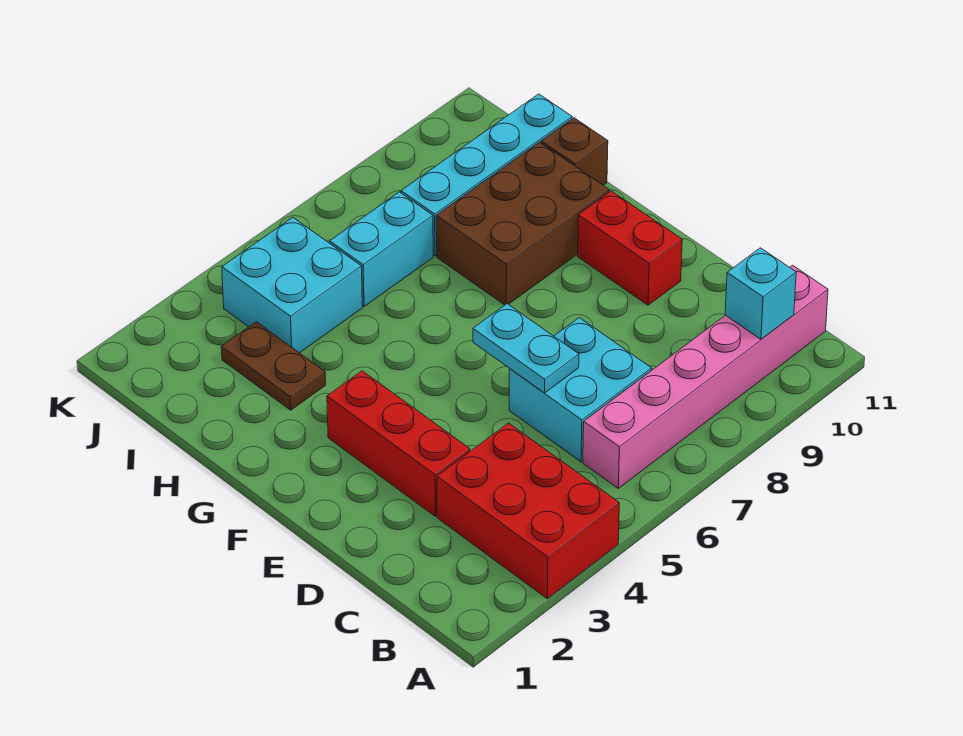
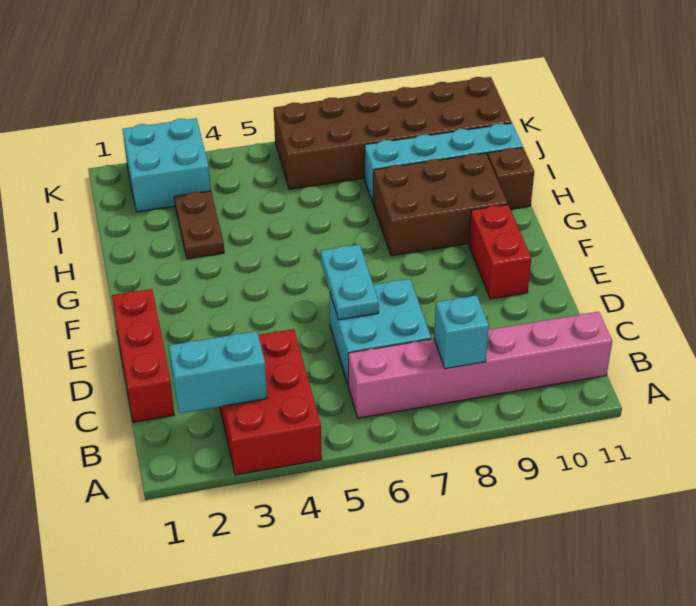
cyan brick B10 level 2 -> cyan brick B8 level 2
red brick D3:F3 level 1 -> red brick C1:E1 level 1
cyan brick I4:J5 level 1 -> cyan brick J2:K3 level 1
cyan brick I6:I7 level 1 -> cyan brick B2:B3 level 2
none -> brown brick J6:K11 level 1

